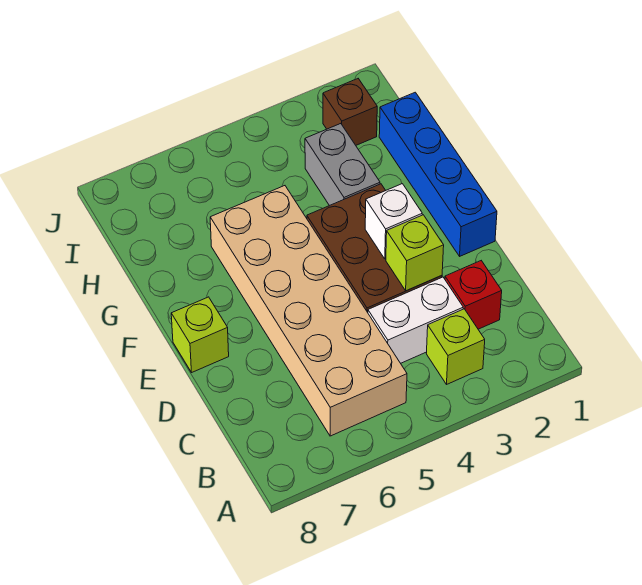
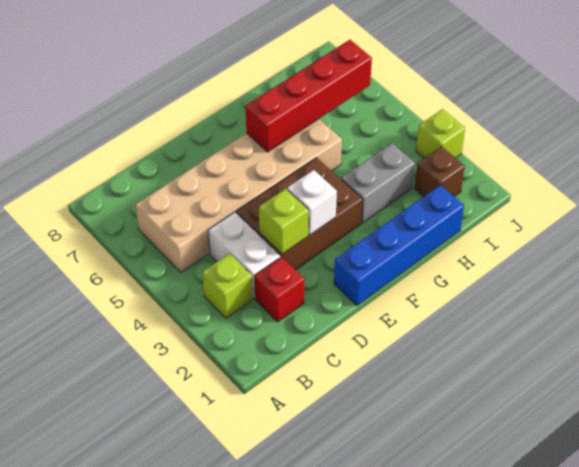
lime brick E8 level 1 -> lime brick J3 level 1
none -> red brick F6:I6 level 2

